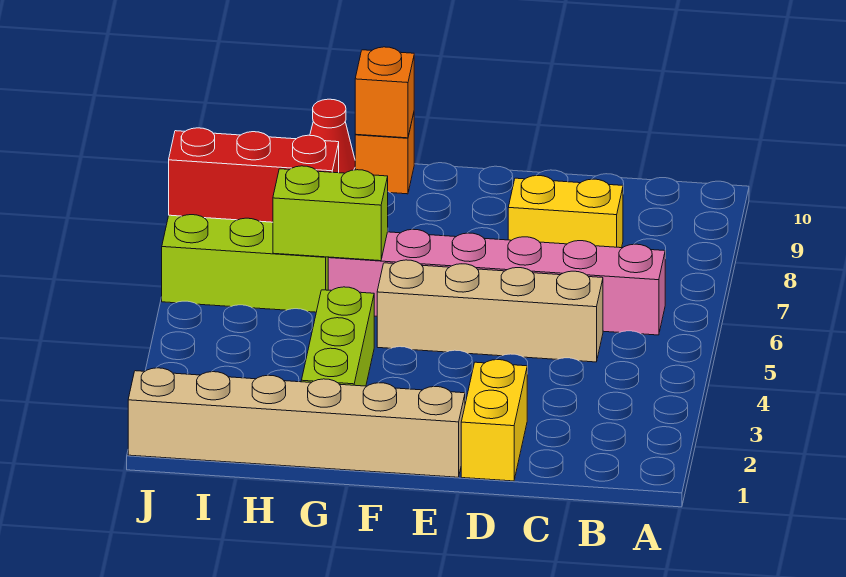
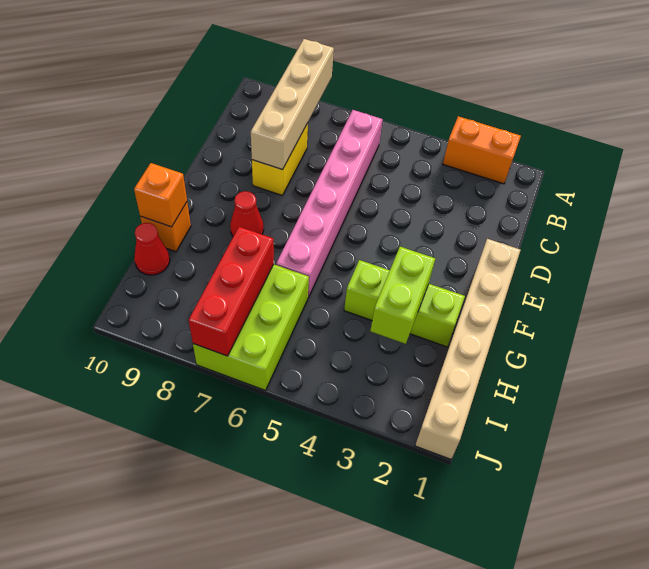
none -> orange brick A2:A3 level 1
tan brick C5:F5 level 1 -> tan brick A8:D8 level 2
yellow brick D1:D2 level 1 -> none
none -> red cone F8 level 1
lime brick G6:H6 level 2 -> lime brick G3:H3 level 2

